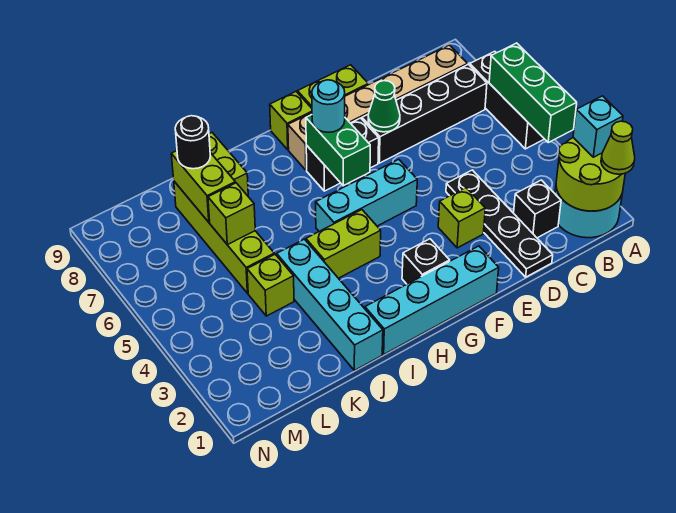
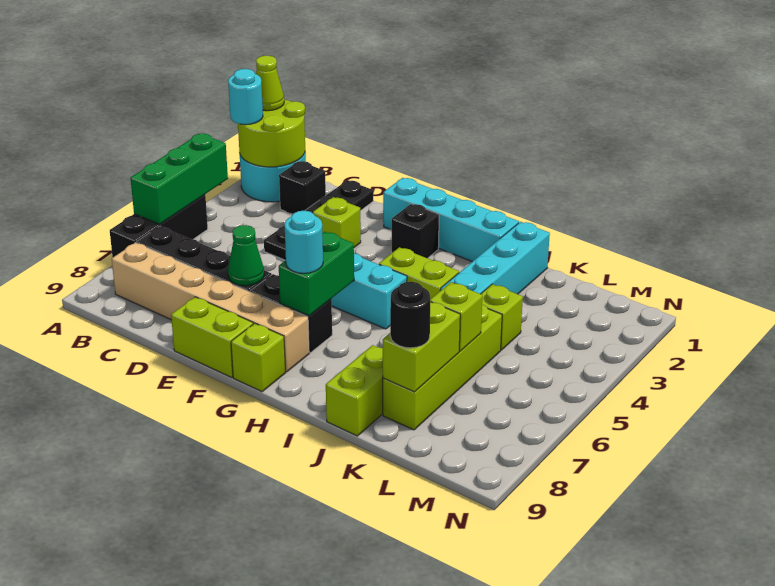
cyan brick A2 level 3 -> cyan round brick A2 level 3

